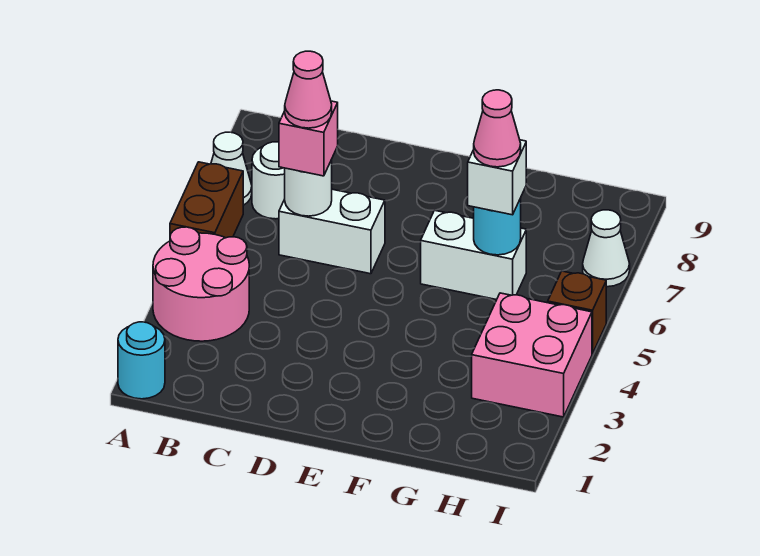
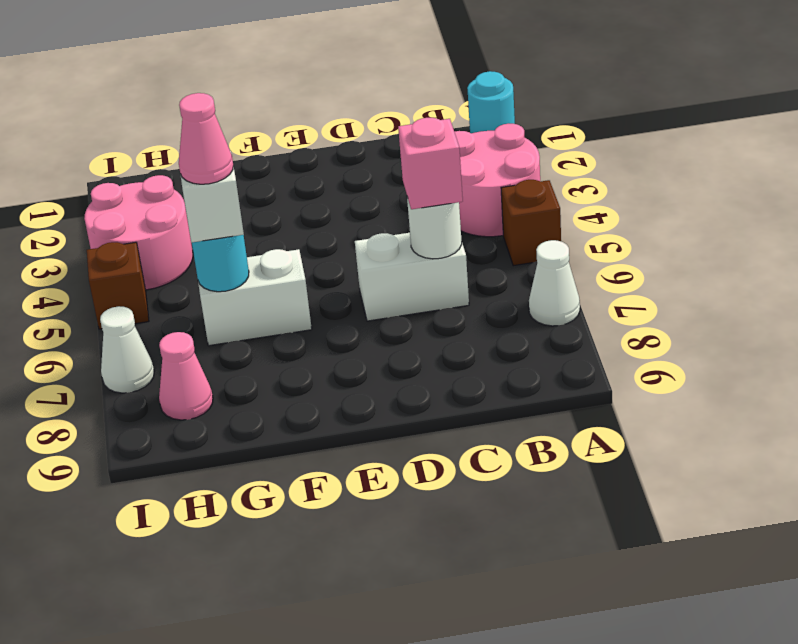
brown brick A5:A6 level 1 -> brown brick A5 level 1
white round brick B7 level 1 -> none
pink cone C6 level 4 -> pink cone H8 level 1
pink brick H3:I4 level 1 -> pink round brick H3:I4 level 1

